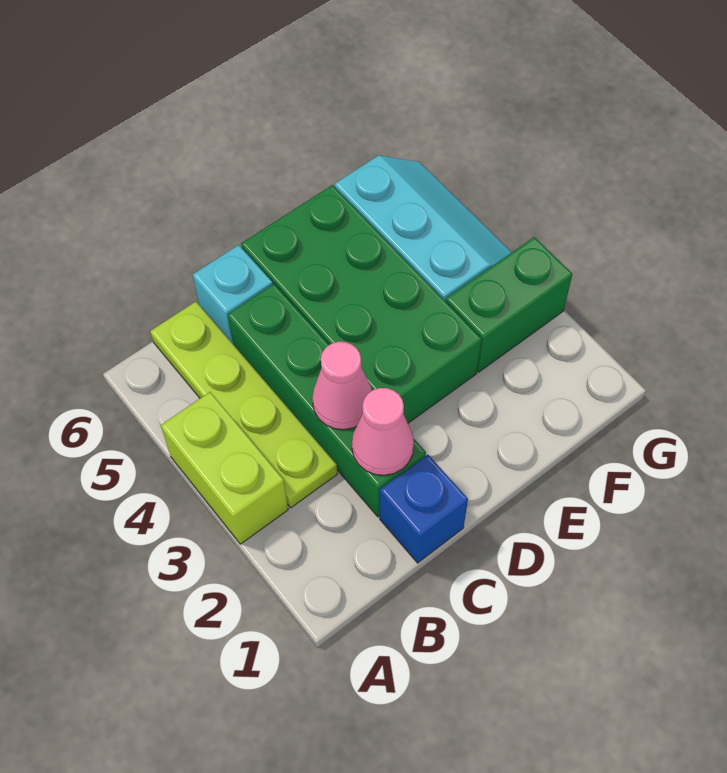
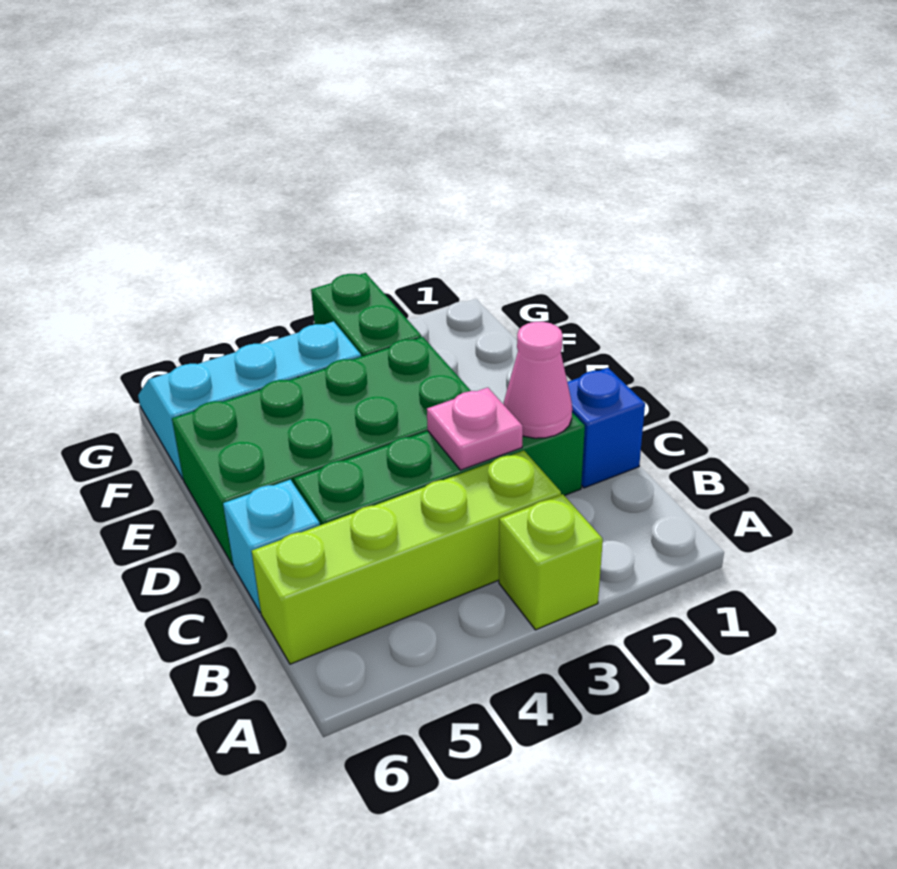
lime brick A3:A4 level 1 -> lime brick A3 level 1
lime plate B3:B6 level 1 -> lime brick B3:B6 level 1
pink cone C3 level 2 -> pink plate C3 level 2

